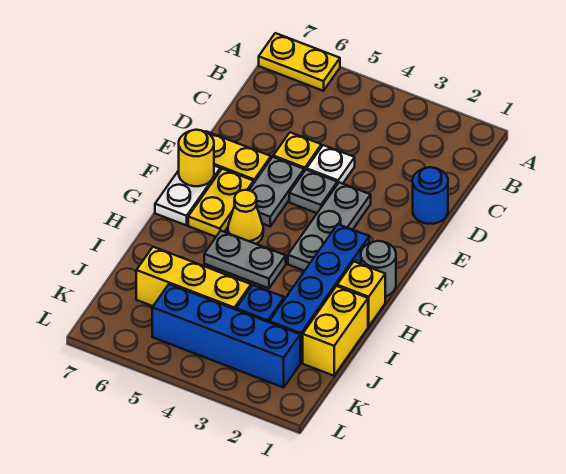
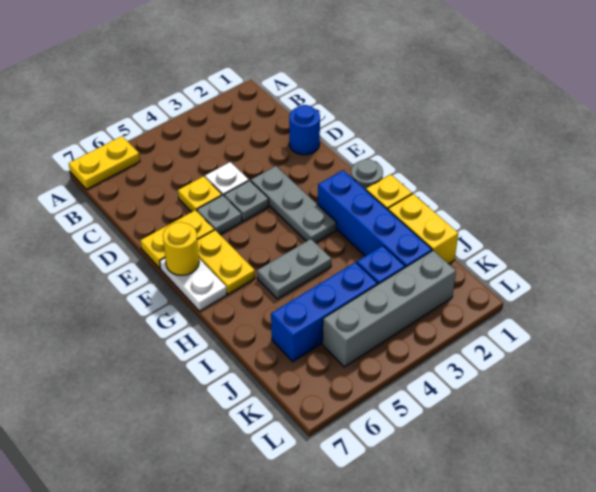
grey plate E5:F5 level 1 -> grey plate E5 level 1
yellow cone G5 level 1 -> none
yellow brick J4:J6 level 1 -> blue brick J4:J6 level 1
blue brick K2:K5 level 1 -> grey brick K2:K5 level 1

